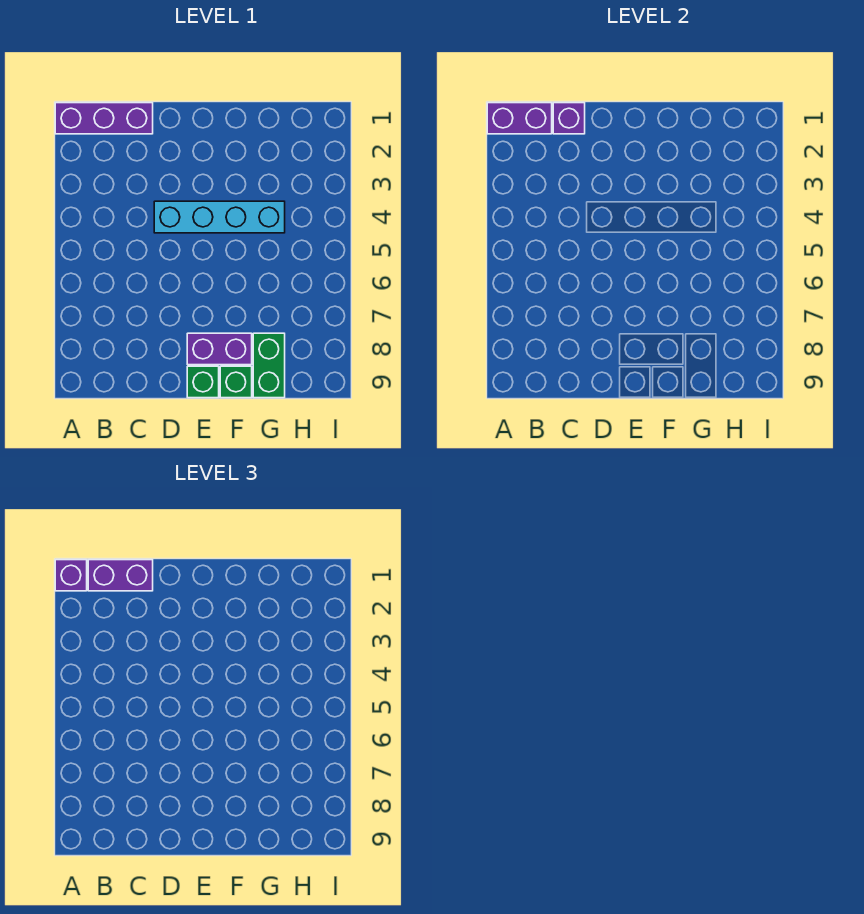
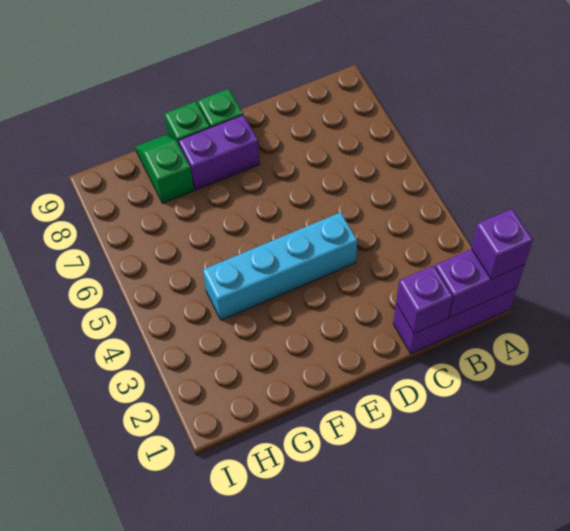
purple brick B1:C1 level 3 -> none
green brick G8:G9 level 1 -> green slope G8:G9 level 1 top 8

